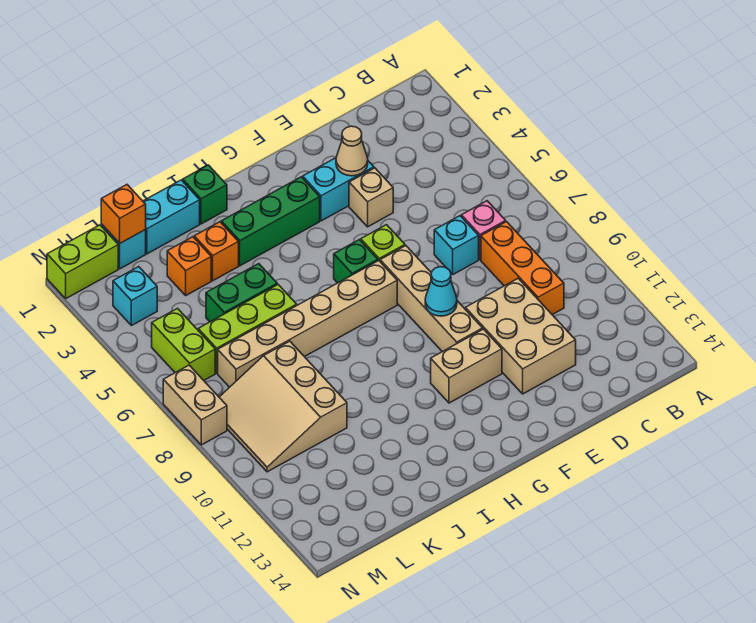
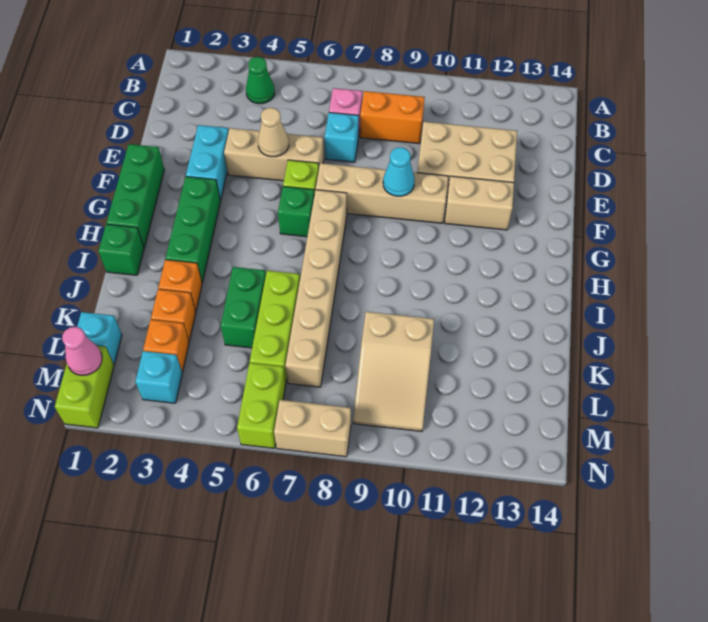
none -> green cone B4 level 1
orange brick C8:C10 level 1 -> orange brick C8:C9 level 1
tan cone E3 level 2 -> tan cone E5 level 2
tan brick E4 level 1 -> tan brick E4:E6 level 1
none -> green brick F1:H1 level 1
tan brick F11:G11 level 1 -> tan brick F11:F12 level 1
cyan brick J1:K1 level 1 -> none
tan slope K8:M10 level 1 top K -> tan slope K9:M10 level 1 top K
orange brick L1 level 2 -> orange brick L3 level 1
none -> pink cone M1 level 2
lime brick M5:M6 level 1 -> lime brick M6:N6 level 1

